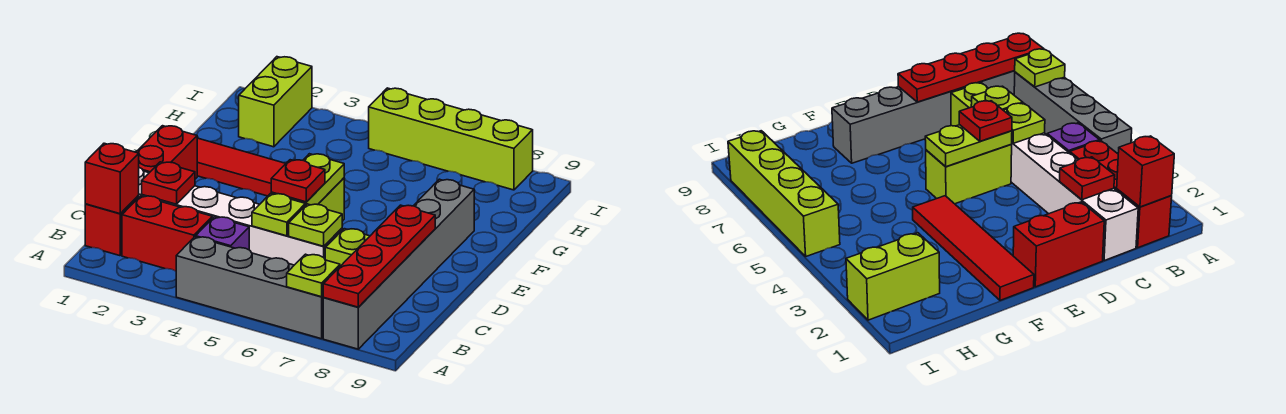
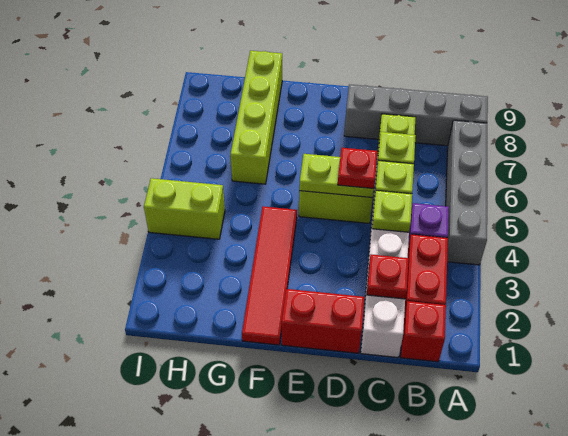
lime plate A7 level 2 -> lime plate C4 level 2
grey brick A8:F8 level 1 -> grey brick A8:D8 level 1
red plate A8:D8 level 2 -> none
red brick B1 level 2 -> none
lime brick H2:I2 level 1 -> lime brick H4:I4 level 1
lime brick I5:I8 level 1 -> lime brick G6:G9 level 1

